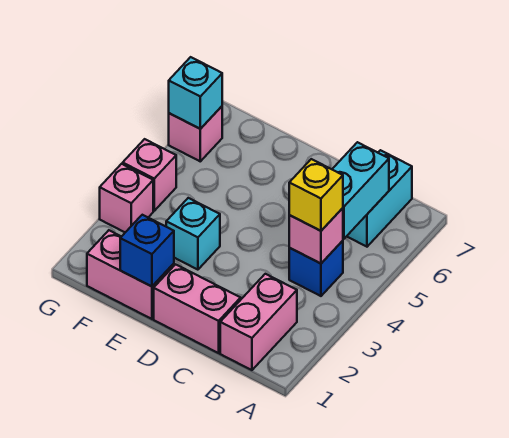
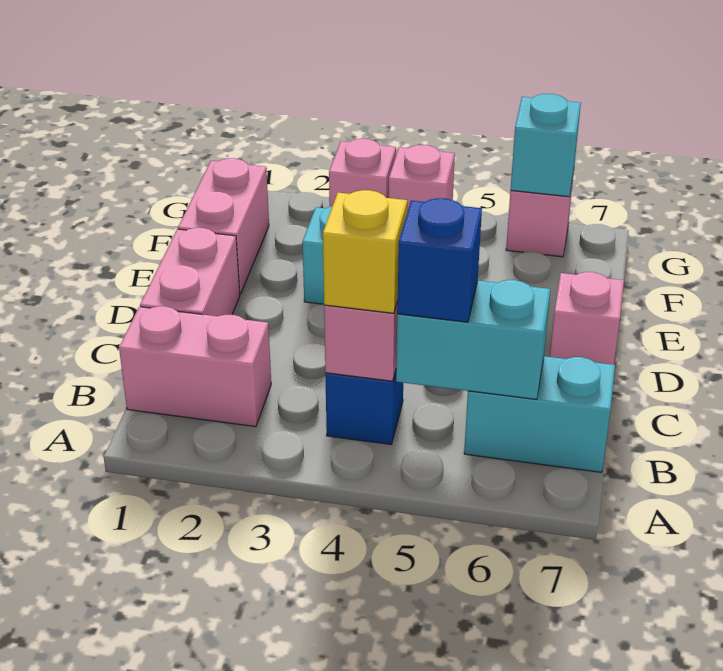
none -> pink brick D7 level 1
blue brick E1 level 2 -> blue brick B5 level 3

